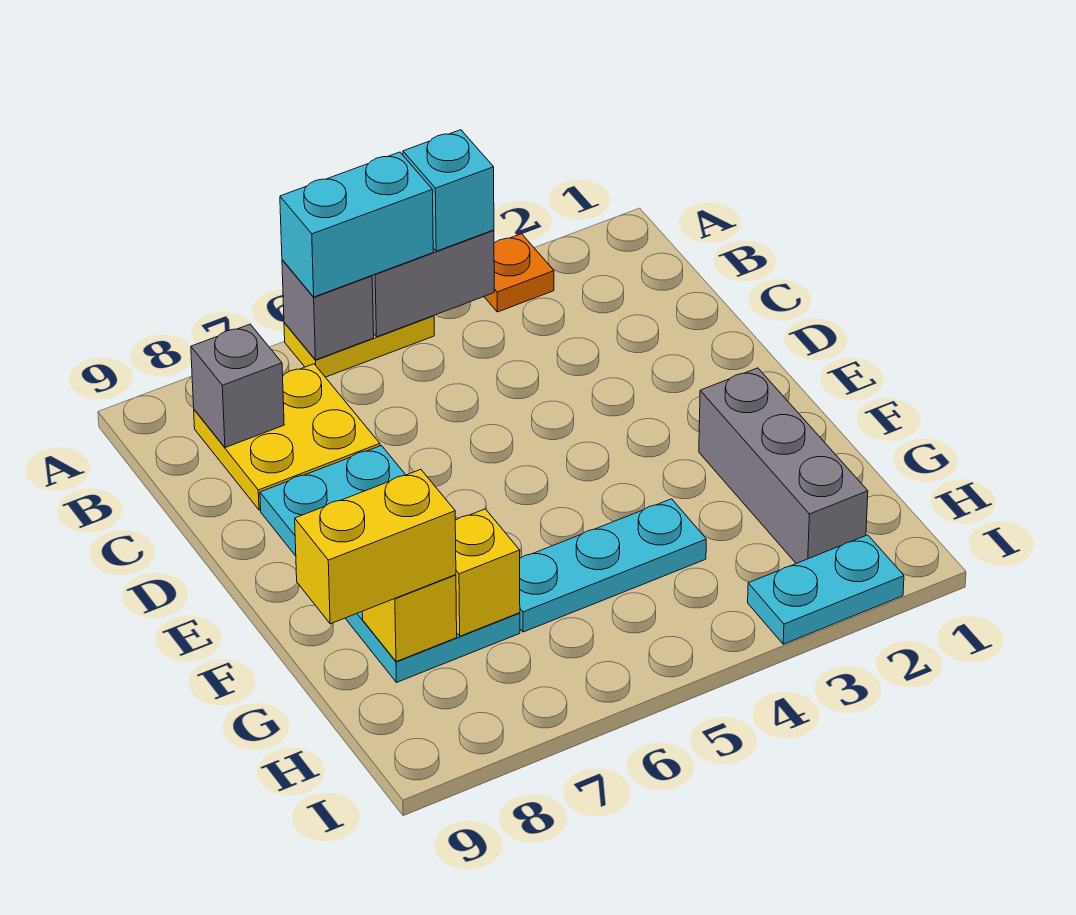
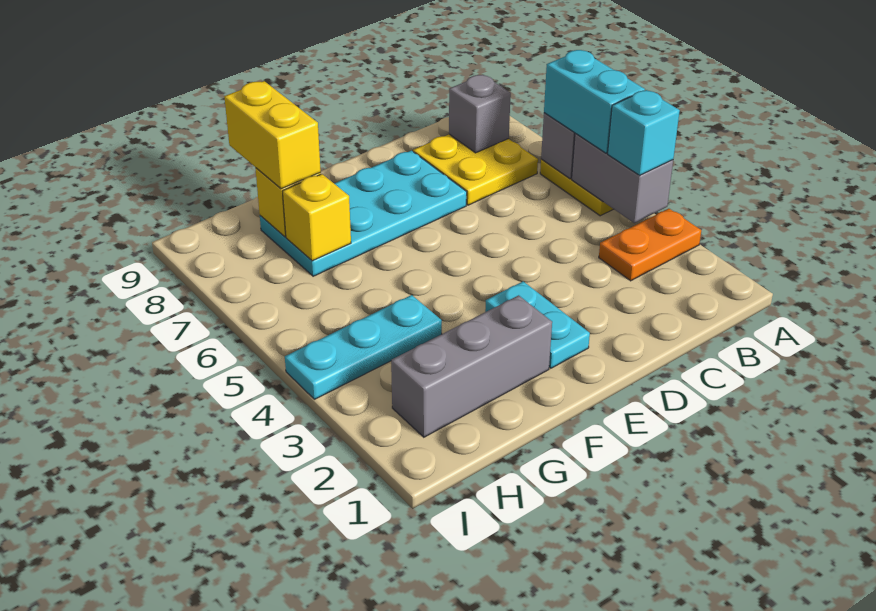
orange plate A3 level 1 -> orange plate A3:B3 level 1
cyan plate G4:G6 level 1 -> cyan plate G4:I4 level 1
cyan plate I2:I3 level 1 -> cyan plate E2:E3 level 1

